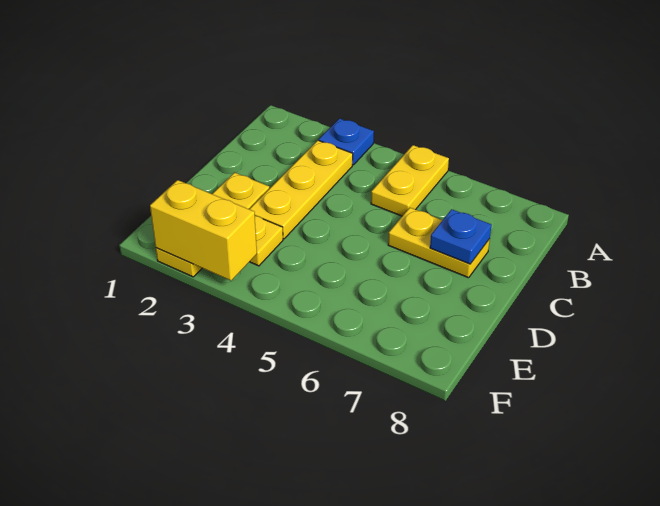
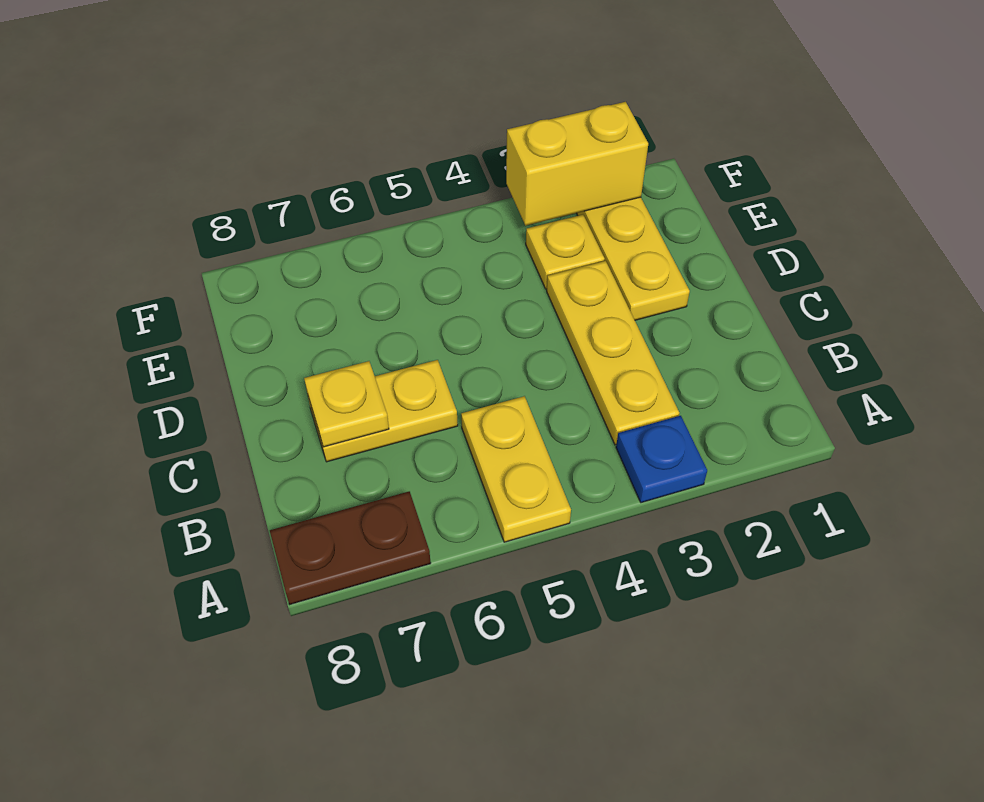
none -> brown plate A7:A8 level 1
blue plate C7 level 2 -> yellow plate C7 level 2

